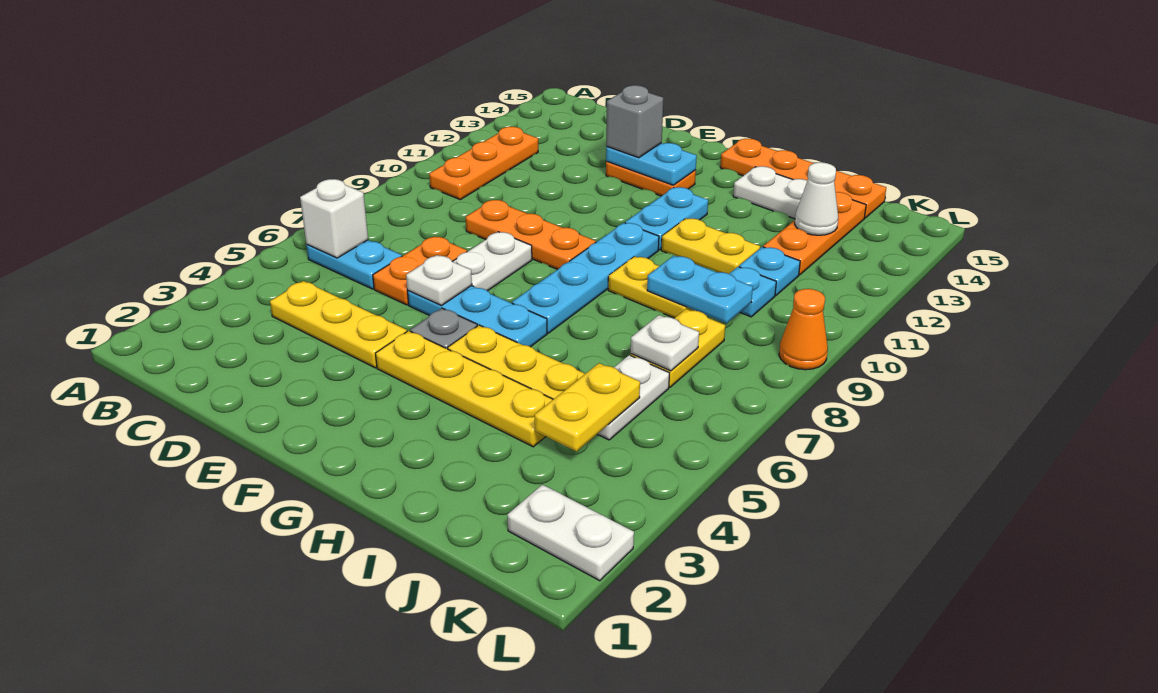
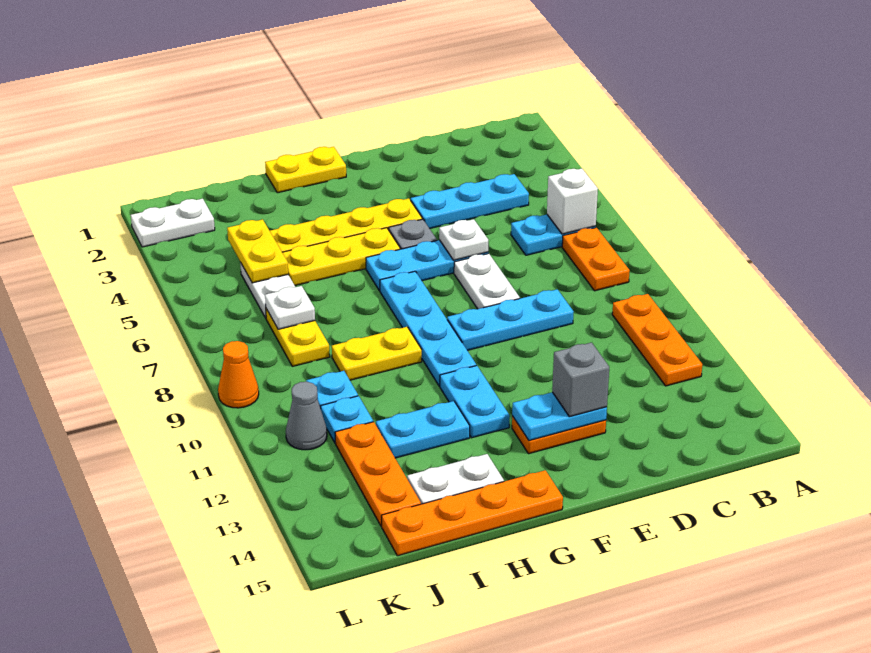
yellow plate C4:E4 level 1 -> cyan plate C4:E4 level 1
orange plate D6:D7 level 1 -> orange plate B7:B8 level 1
orange plate D9:F9 level 1 -> cyan plate D9:F9 level 1
yellow plate H11:I11 level 1 -> yellow plate G1:H1 level 1
cyan plate I9:J9 level 2 -> cyan plate H12:I12 level 1
white cone J13 level 2 -> none
none -> grey cone K11 level 1

